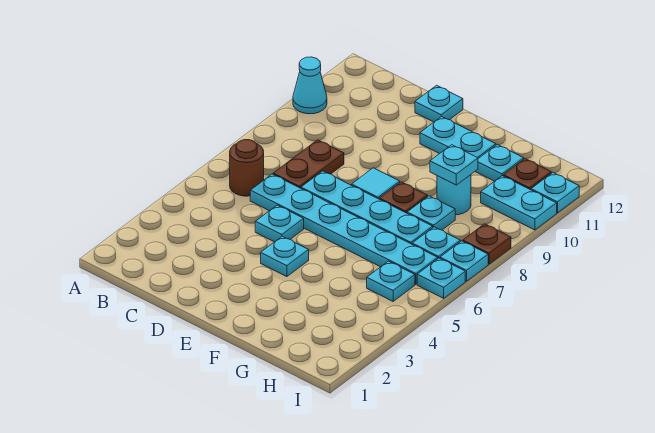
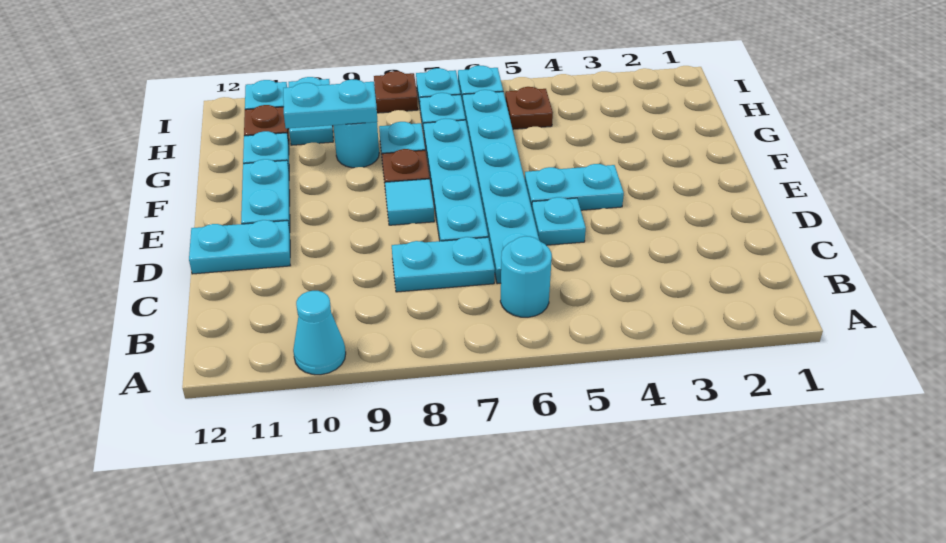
brown round brick B6 level 1 -> cyan round brick B6 level 1
brown plate C7:C8 level 1 -> cyan plate C7:C8 level 1
cyan plate D12 level 1 -> cyan plate D11:D12 level 1
cyan plate E4 level 1 -> cyan plate E4:E5 level 1
cyan plate G9 level 2 -> cyan plate G9:G10 level 2
cyan plate H5 level 1 -> brown plate H5 level 1

